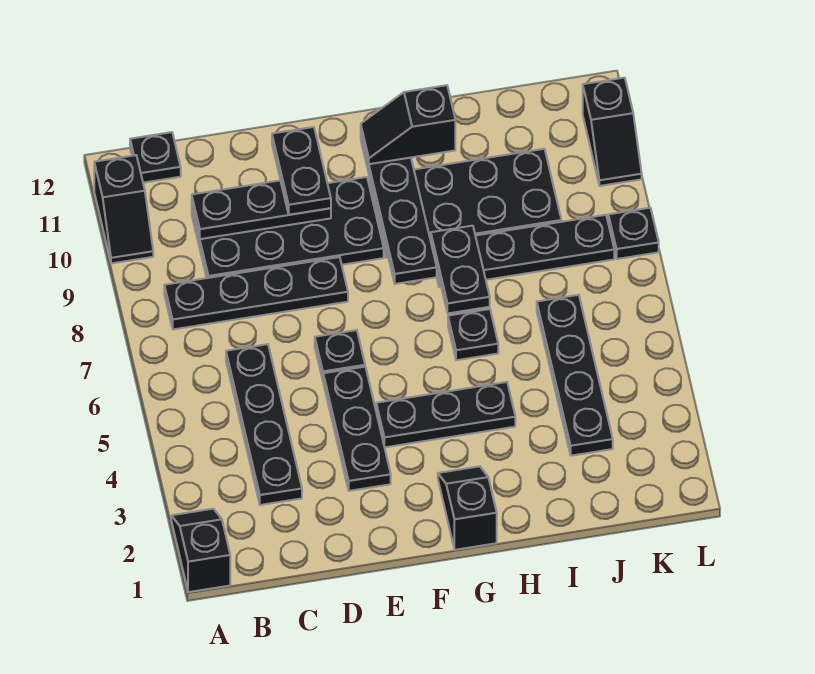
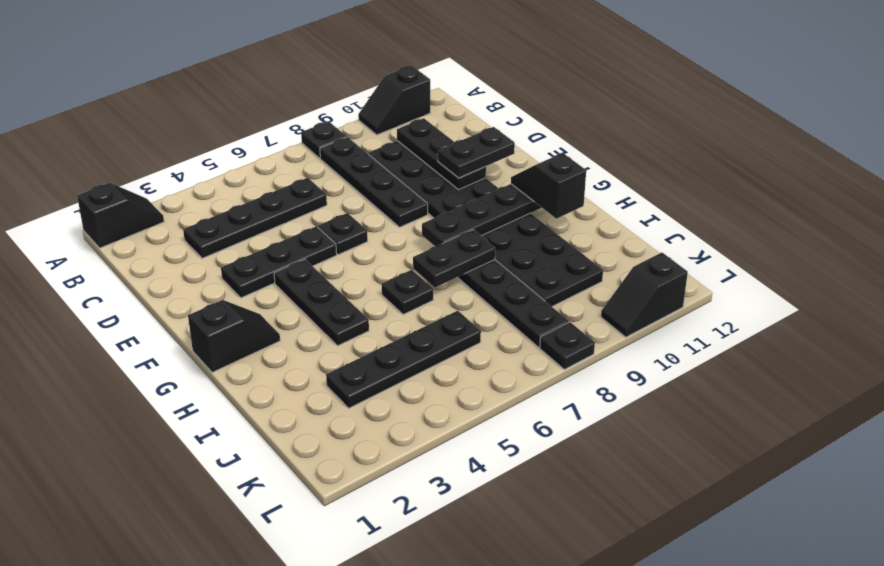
black plate B12 level 1 -> black plate A8 level 1

